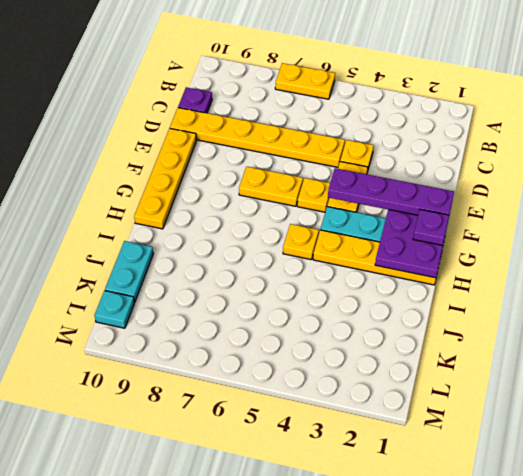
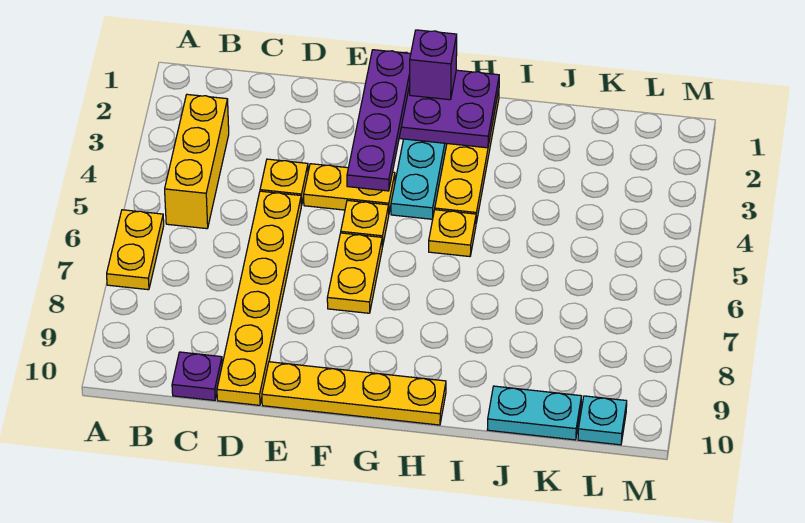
none -> yellow brick B3:B5 level 1
purple plate G1 level 3 -> purple brick G1 level 3

